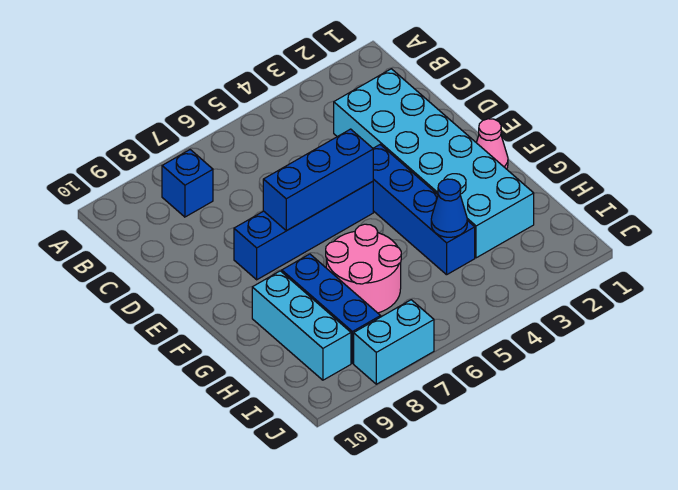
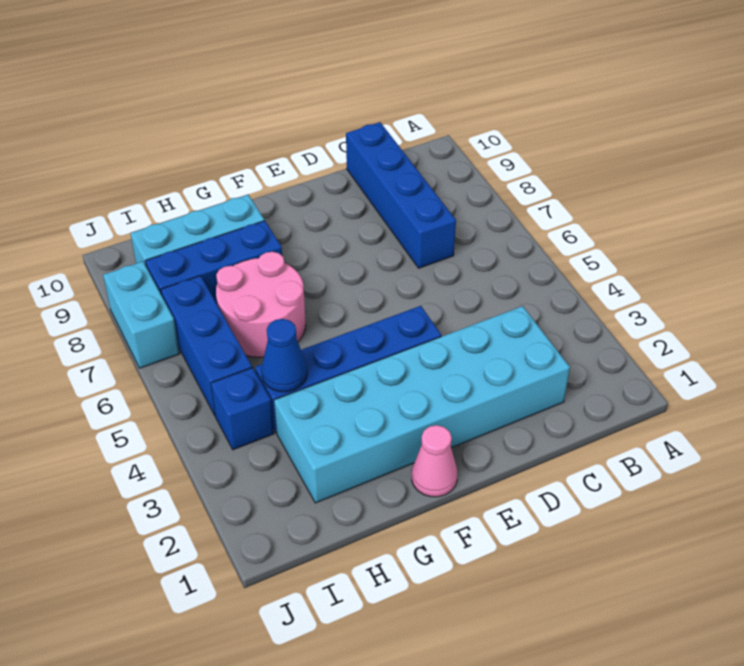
blue brick B8 level 1 -> blue brick I4 level 1
blue brick E5:E8 level 1 -> blue brick C7:C10 level 1
blue brick E5:E7 level 2 -> blue brick I5:I7 level 1

